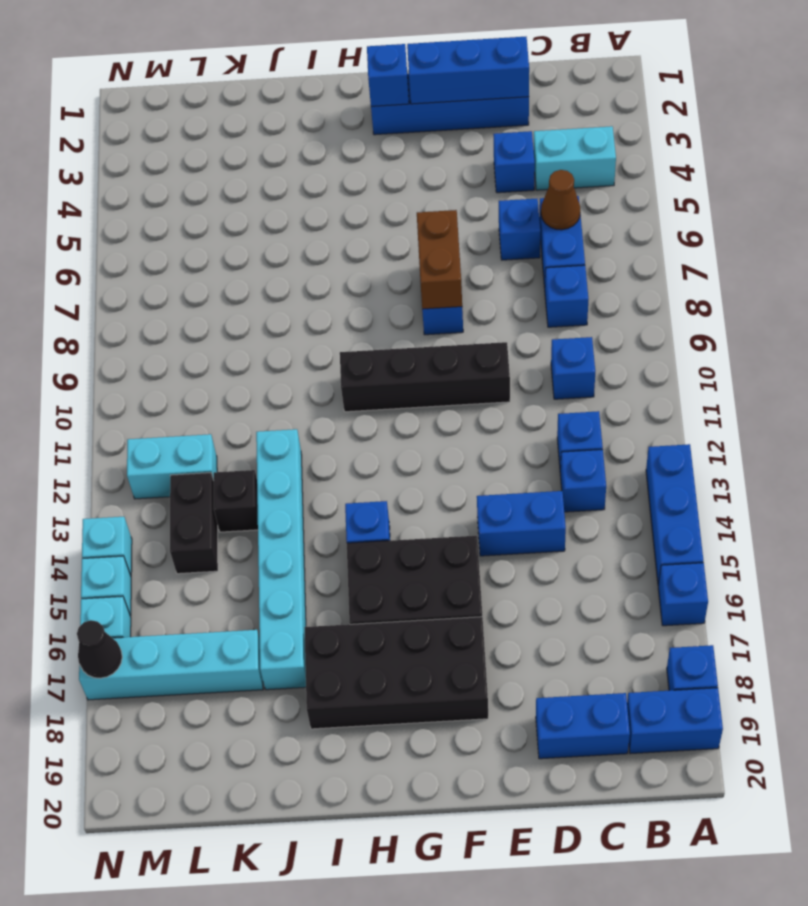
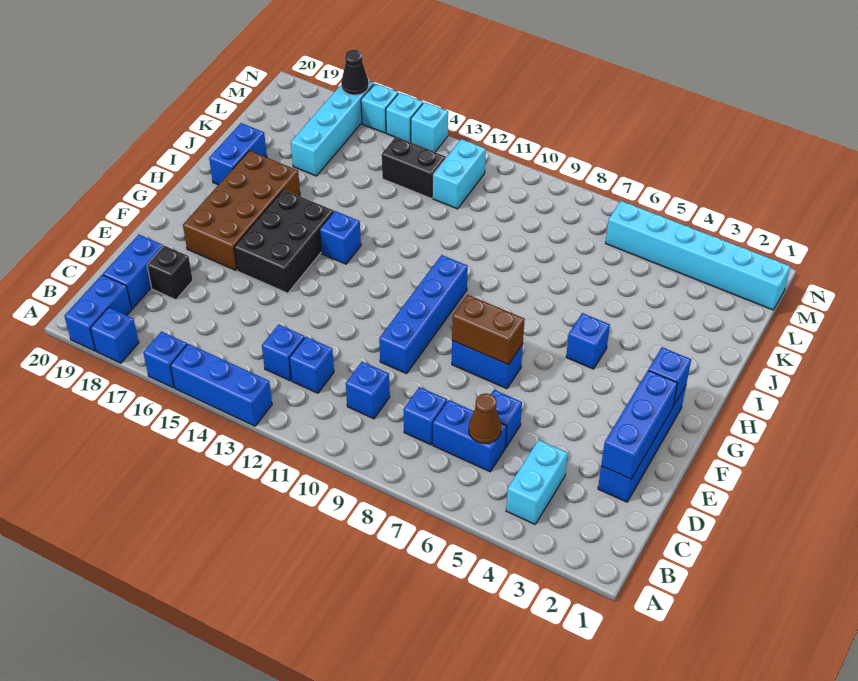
blue brick D4 level 1 -> blue brick H5 level 1
blue brick D14:E14 level 1 -> blue brick I19:J19 level 1
black brick E10:H10 level 1 -> blue brick E10:H10 level 1
black brick F17:I18 level 1 -> brown brick F17:I18 level 1
cyan brick J12:J17 level 1 -> cyan brick M1:M6 level 1
black brick K13 level 1 -> black brick D18 level 1

